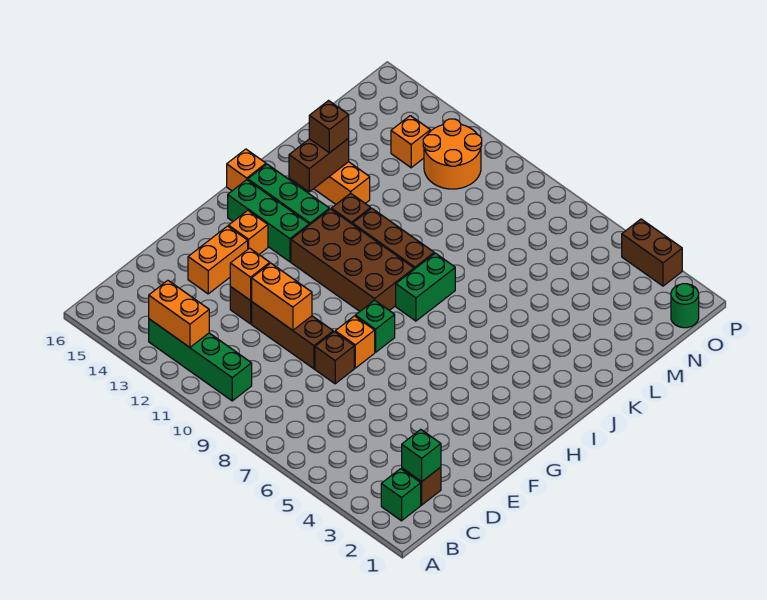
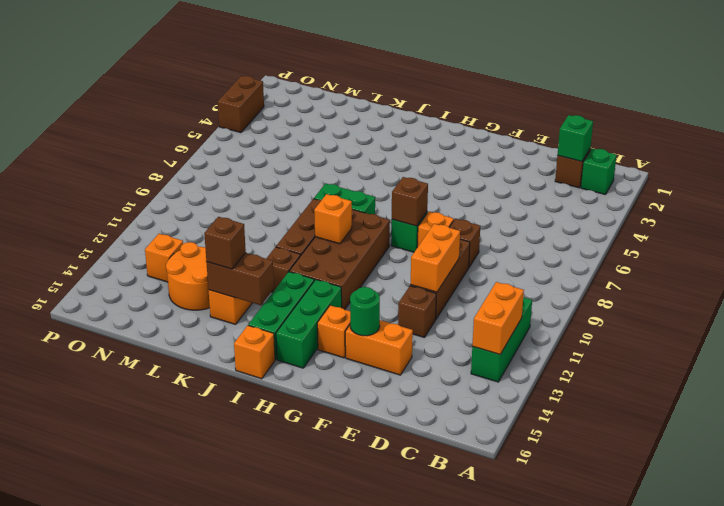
green brick B10:B13 level 1 -> green brick B11:B13 level 1
orange brick E12 level 2 -> orange brick I10 level 2
none -> brown brick G8 level 2
orange round brick N11:O12 level 1 -> orange round brick L13:M14 level 1
green round brick O1 level 1 -> green round brick F14 level 2

